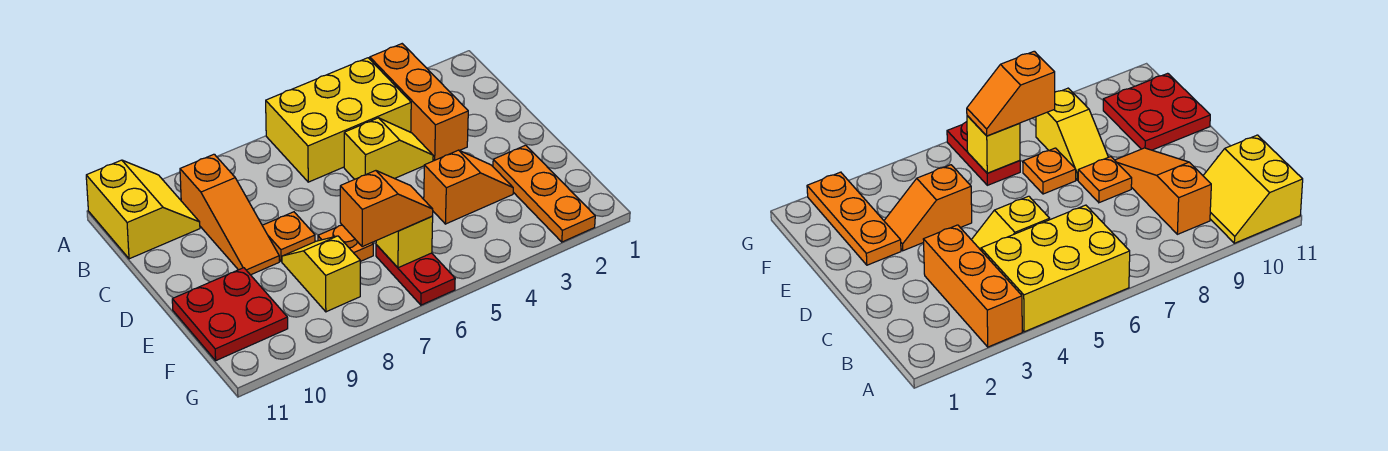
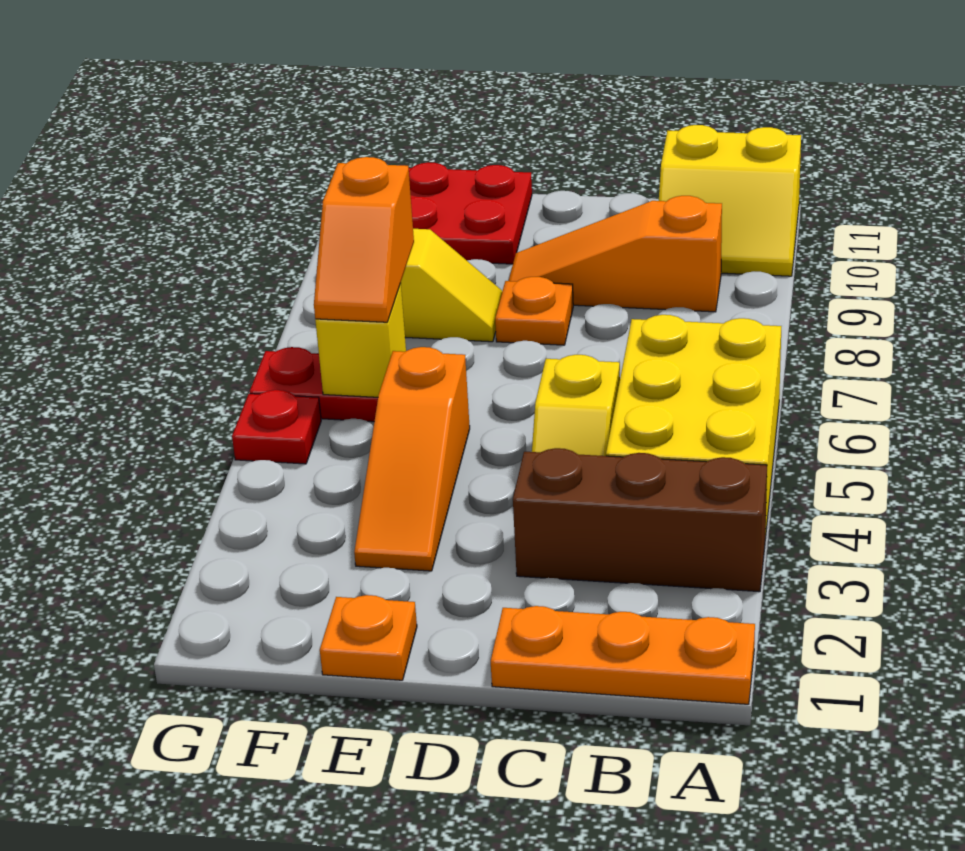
orange brick A3:C3 level 1 -> brown brick A3:C3 level 1
orange plate E2:G2 level 1 -> orange plate A1:C1 level 1
orange slope E3:E4 level 1 top 4 -> orange slope E3:E5 level 1 top 5
orange plate E7 level 1 -> orange plate E1 level 1
none -> red plate G5 level 1

